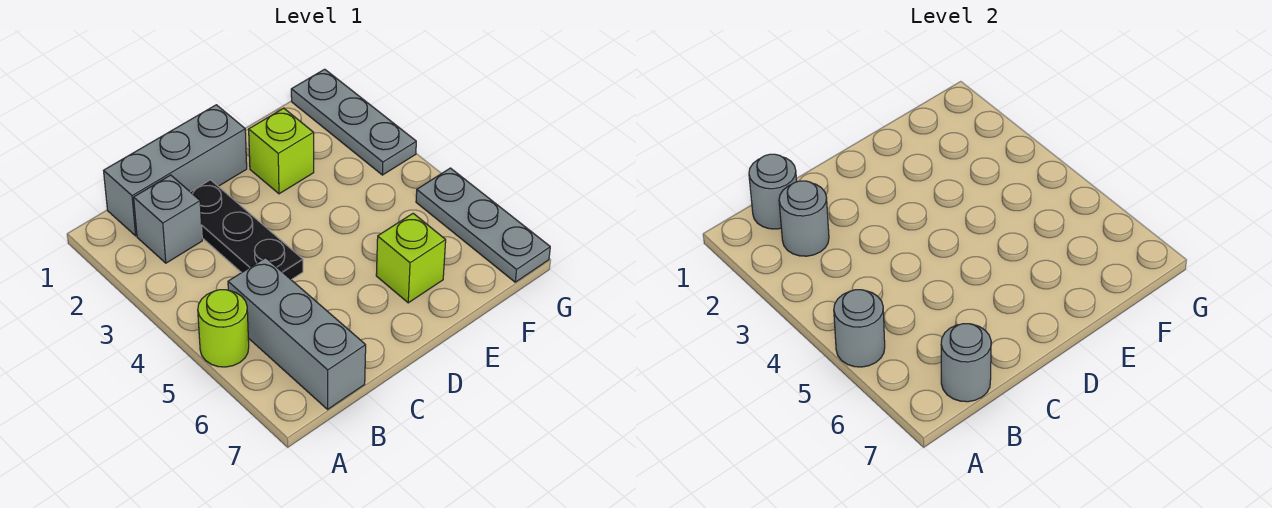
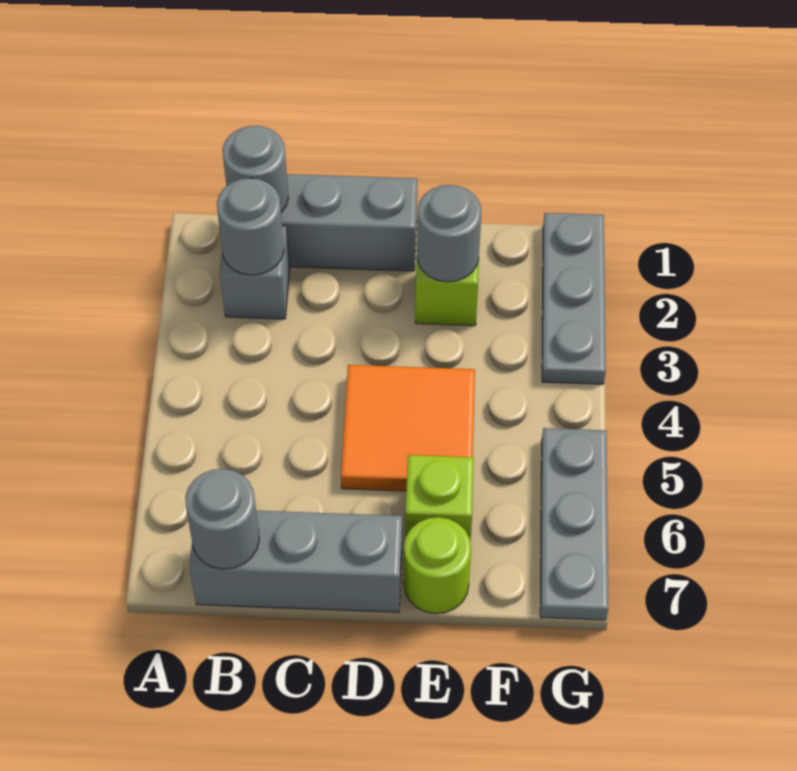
lime round brick A5 level 1 -> lime round brick E7 level 1
grey round brick A5 level 2 -> grey round brick E2 level 2
grey brick B5:B7 level 1 -> grey brick B7:D7 level 1
black plate C2:C4 level 1 -> none
none -> orange tile D4:E5 level 1

